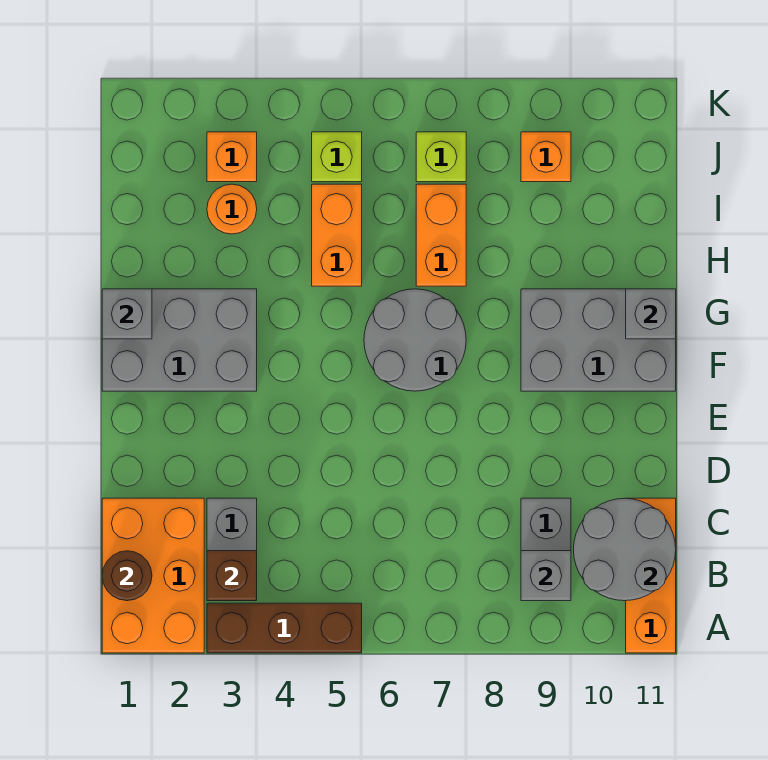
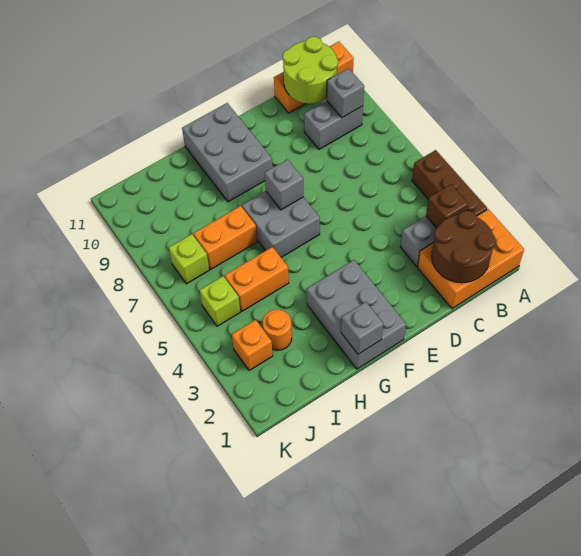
brown round brick B1 level 2 -> brown round brick B1:C2 level 2
grey round brick B10:C11 level 2 -> lime round brick B10:C11 level 2
grey round brick F6:G7 level 1 -> grey brick F6:G7 level 1
grey brick G11 level 2 -> grey brick F7 level 2
orange brick J9 level 1 -> none

